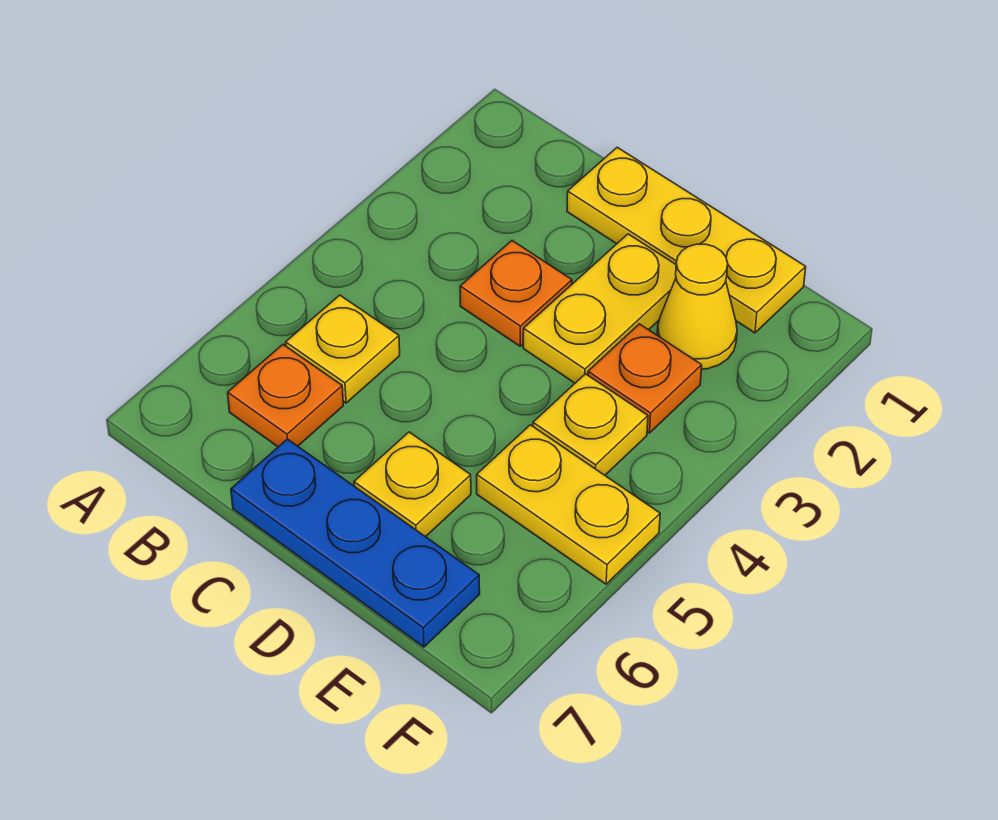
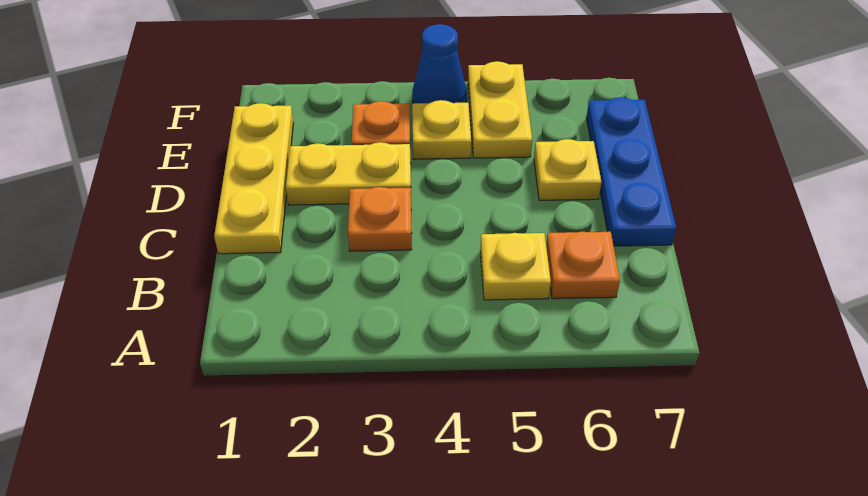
yellow cone E2 level 1 -> none
none -> blue cone F4 level 1

